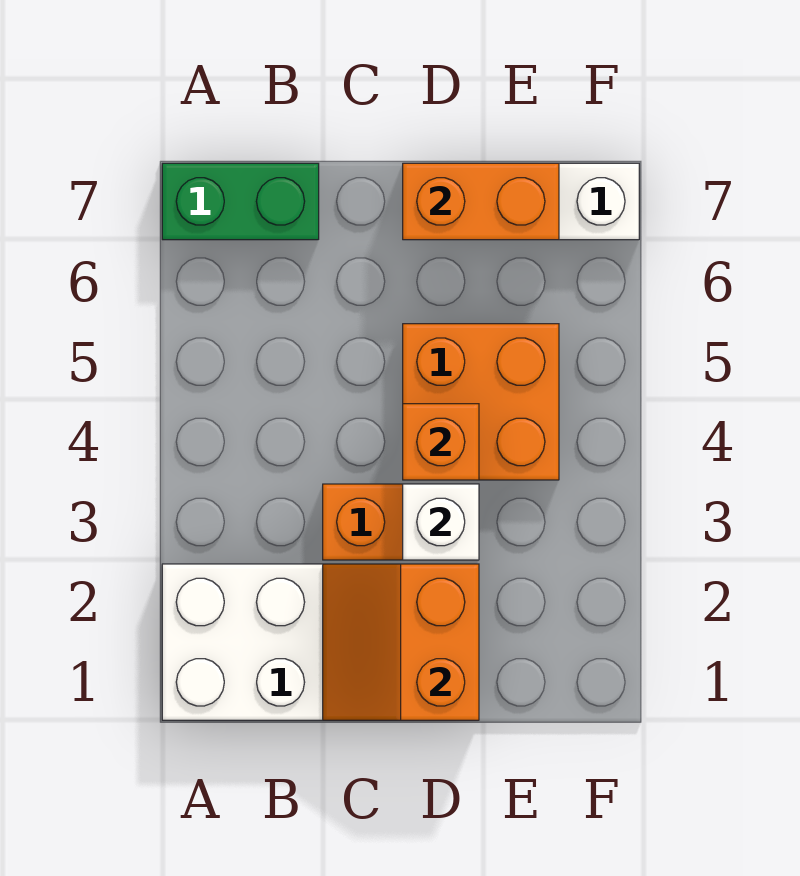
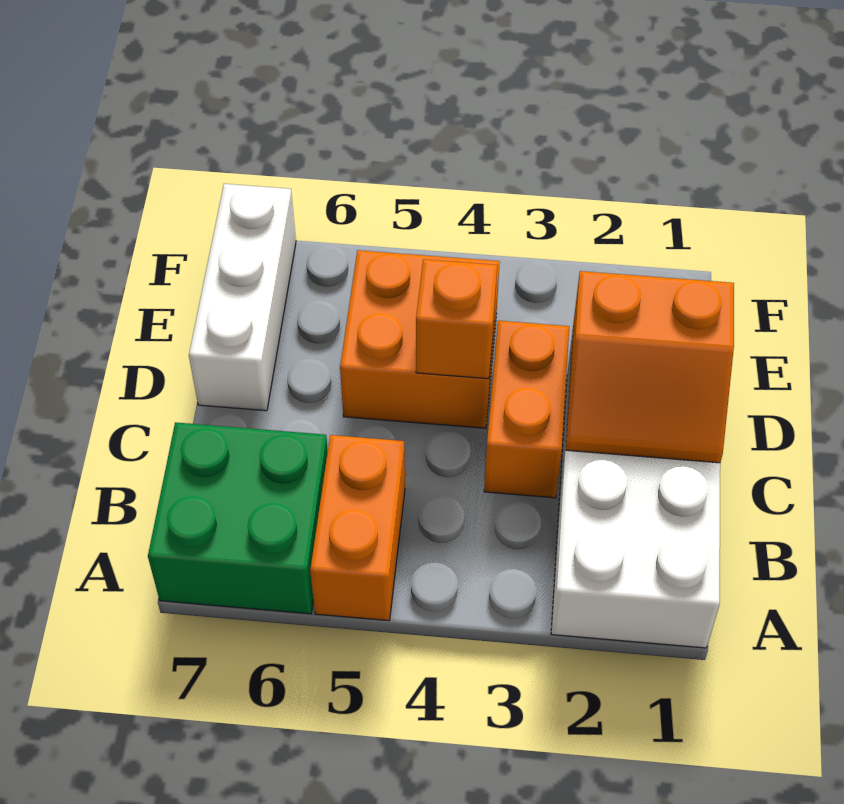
green brick A7:B7 level 1 -> green brick A6:B7 level 1
white brick D3 level 2 -> none
orange brick D7:E7 level 2 -> orange brick A5:B5 level 1

